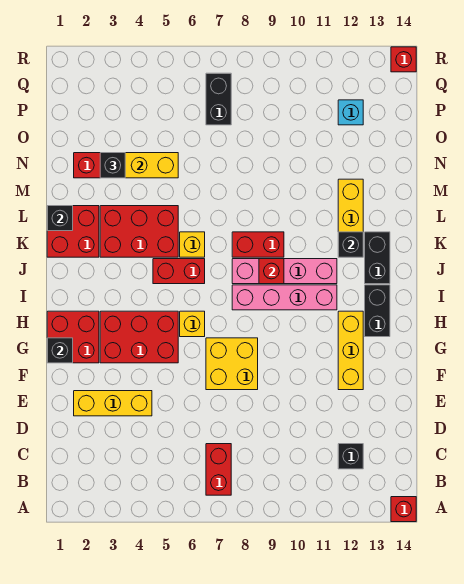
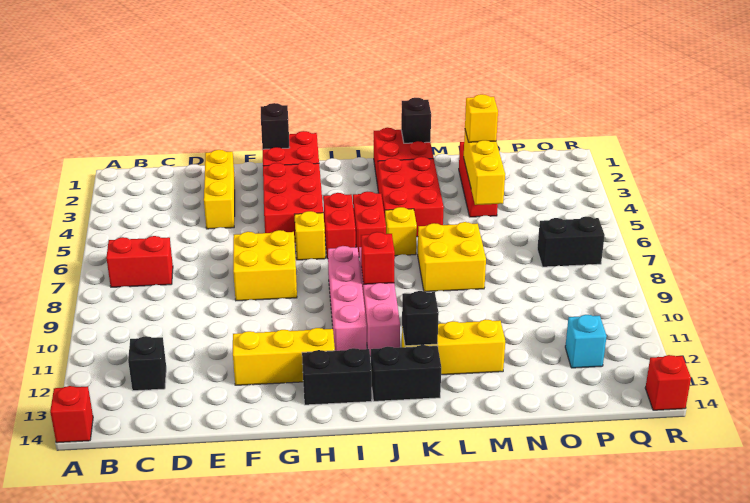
red brick K8:K9 level 1 -> red brick I5:I6 level 1
none -> yellow brick L7:M8 level 1
black brick N3 level 3 -> yellow brick N3 level 3

